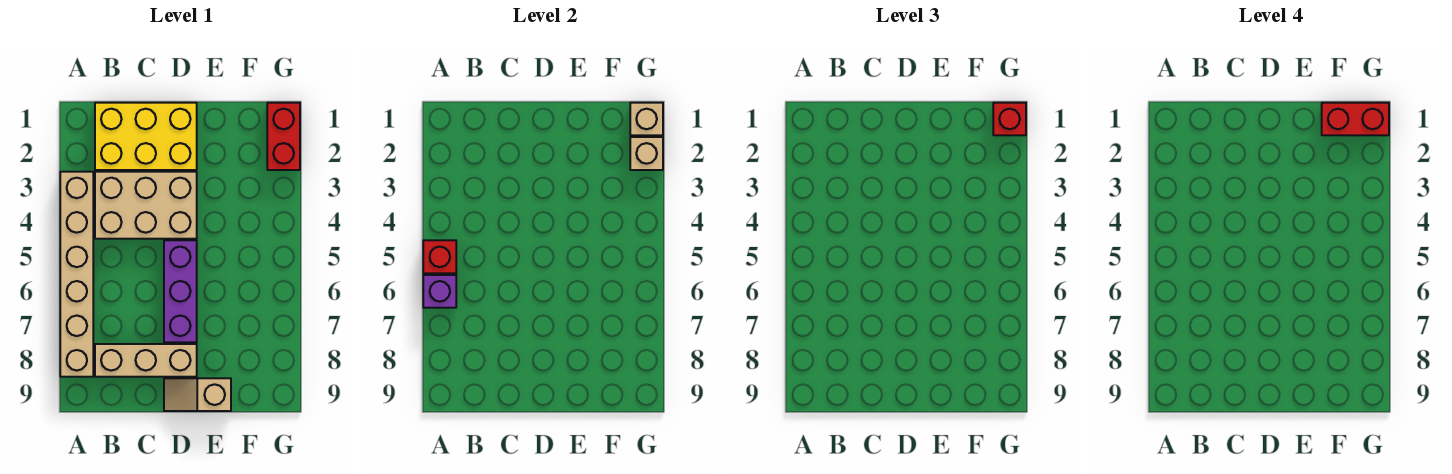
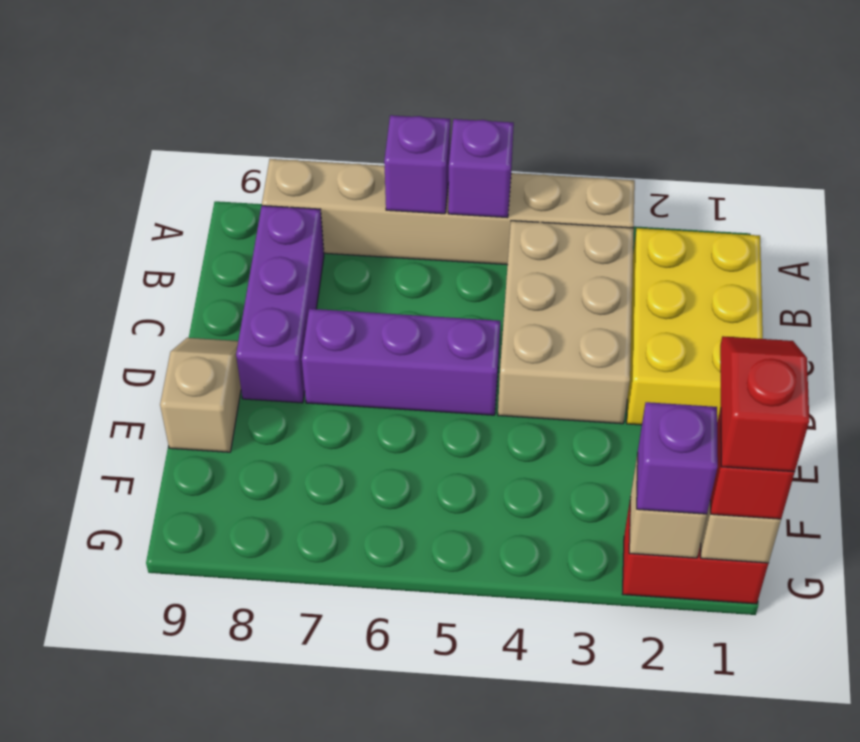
red brick A5 level 2 -> purple brick A5 level 2
tan brick B8:D8 level 1 -> purple brick B8:D8 level 1
red brick F1:G1 level 4 -> red slope F1:G1 level 4 top G
none -> purple brick G2 level 3

